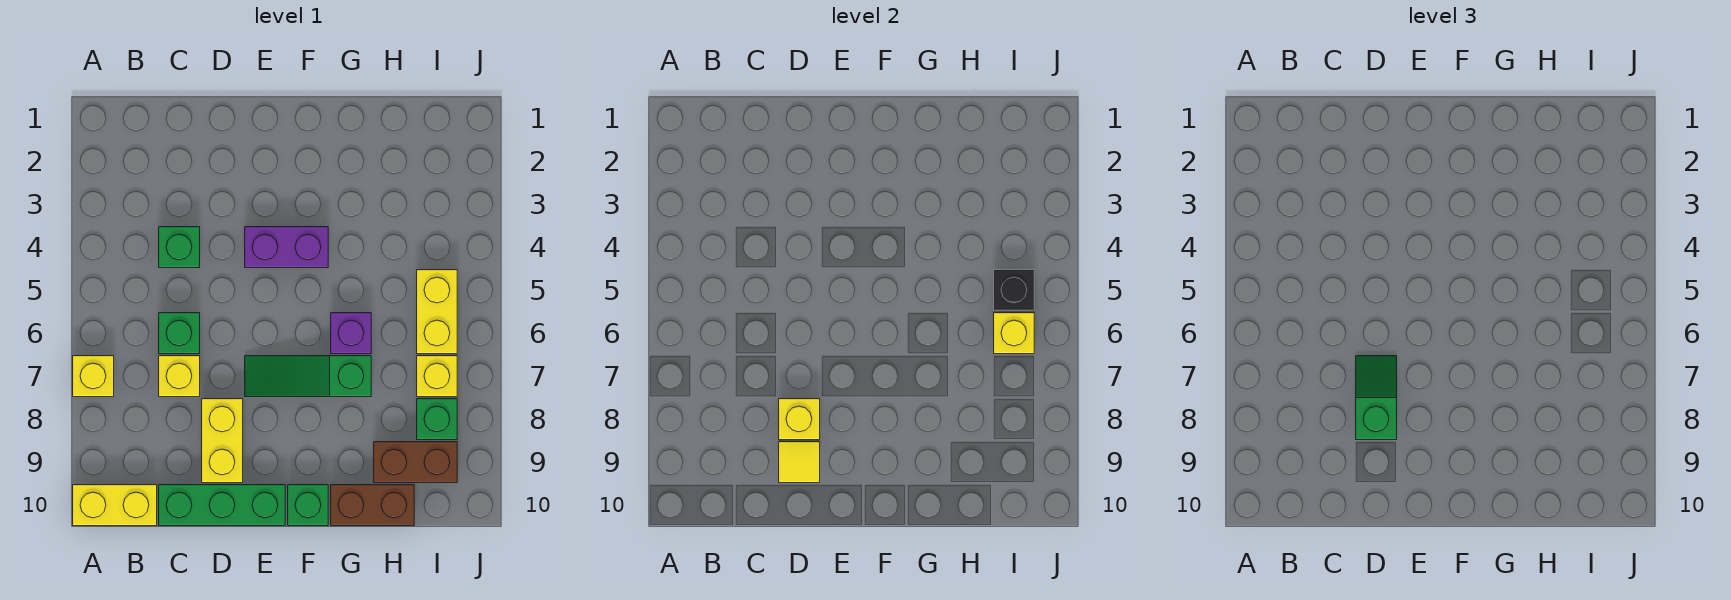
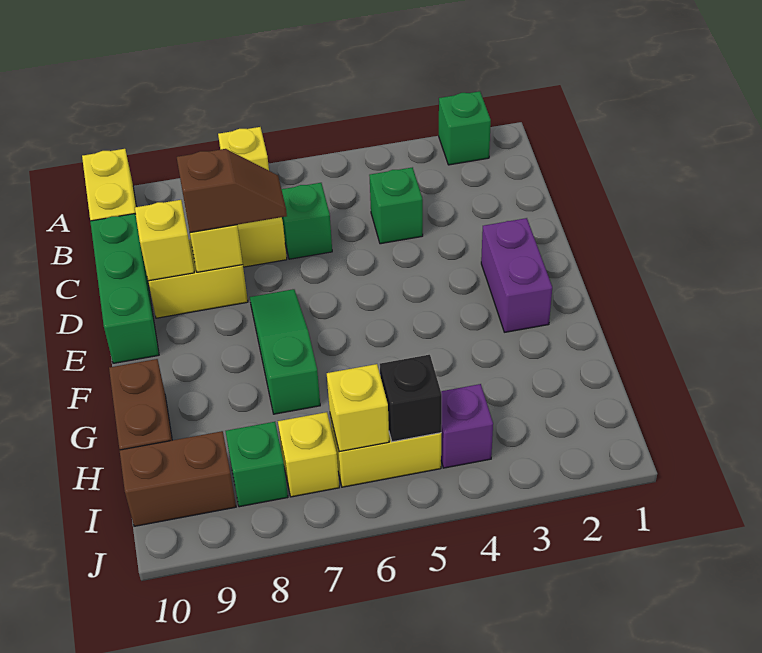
green slope D7:D8 level 3 top 8 -> brown slope D7:D8 level 3 top 8
yellow tile D9 level 2 -> yellow brick D9 level 2
purple brick E4:F4 level 1 -> purple brick E2:F2 level 1
green brick F10 level 1 -> green brick A2 level 1
purple brick G6 level 1 -> purple brick I4 level 1
brown brick H9:I9 level 1 -> brown brick I9:I10 level 1

